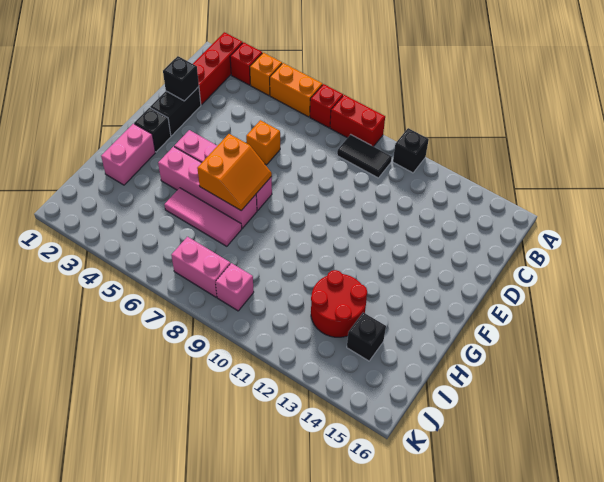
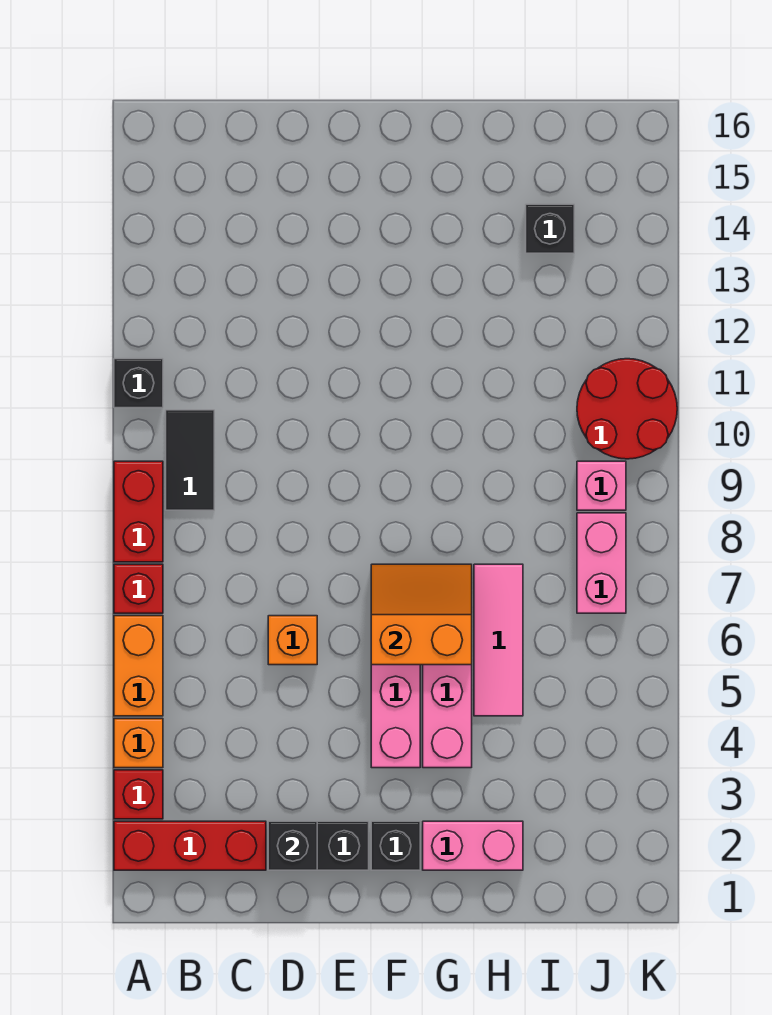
red round brick H12:I13 level 1 -> red round brick J10:K11 level 1

